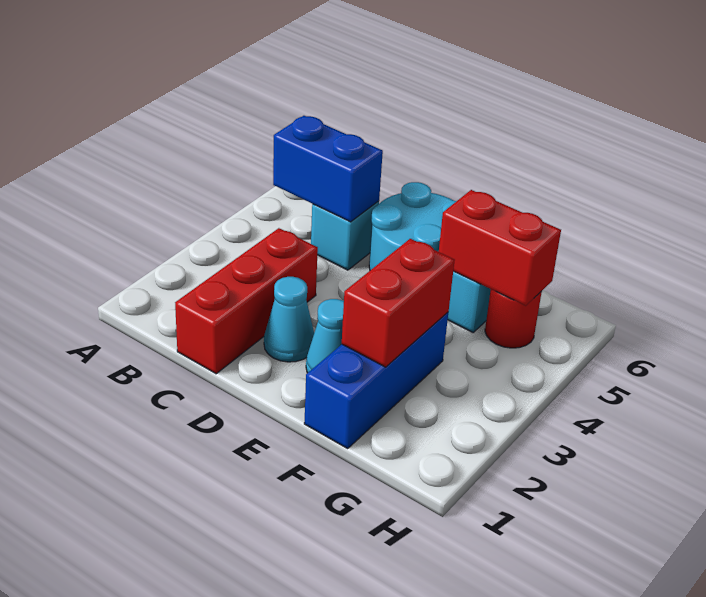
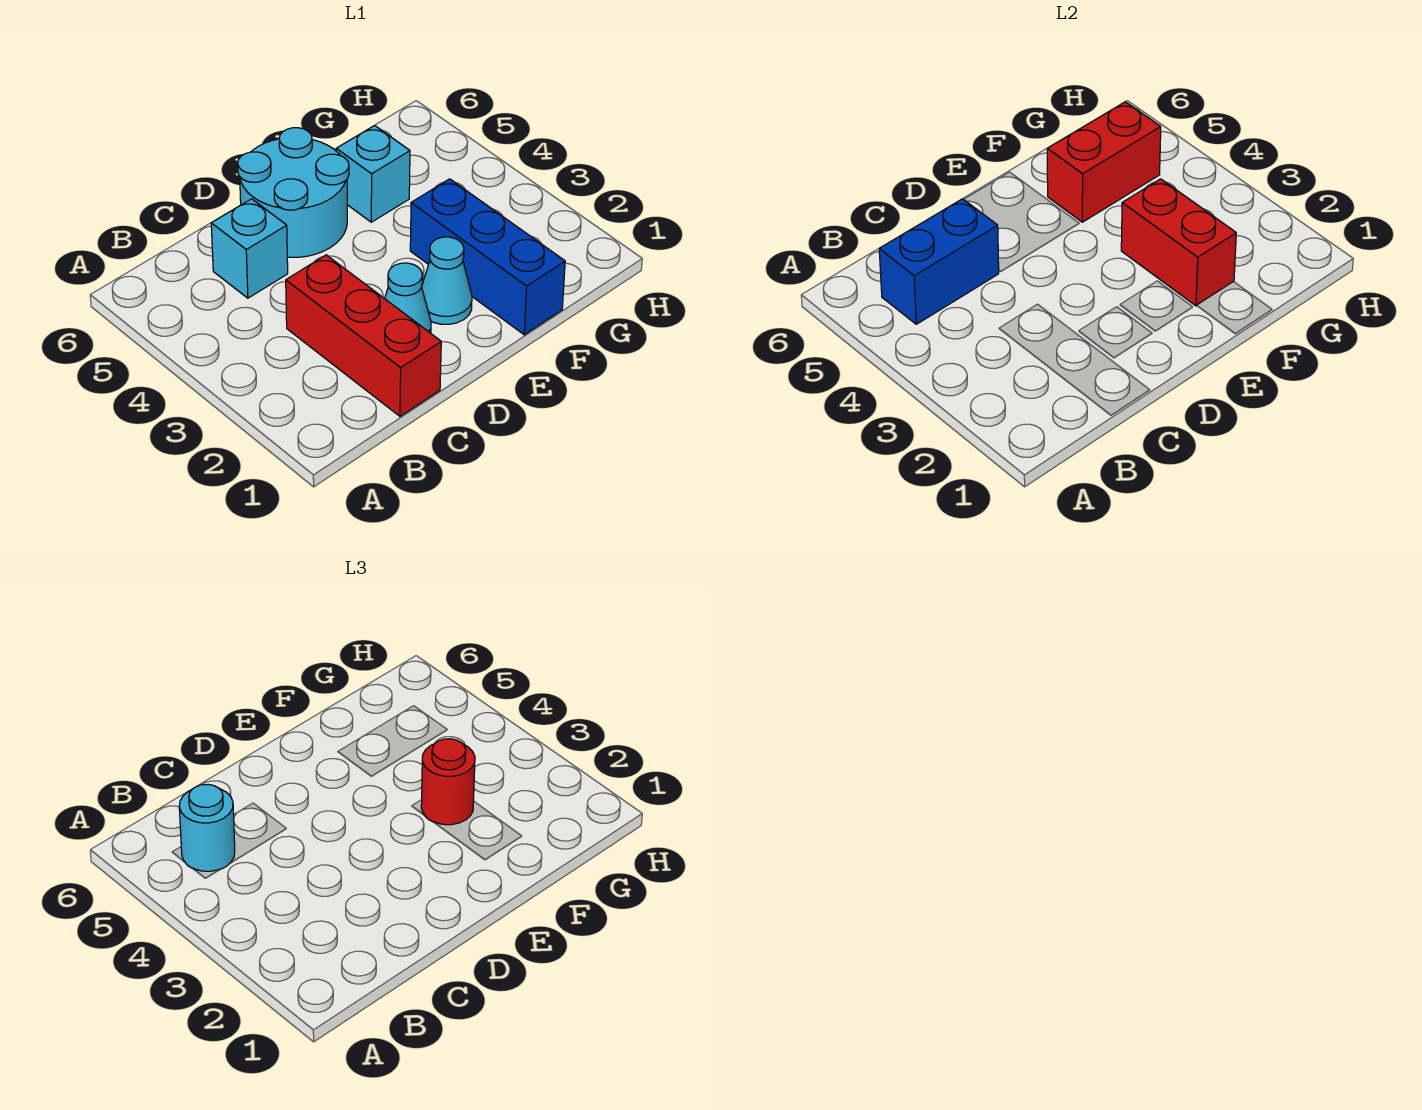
none -> cyan round brick B5 level 3
red round brick G5 level 1 -> red round brick F3 level 3

